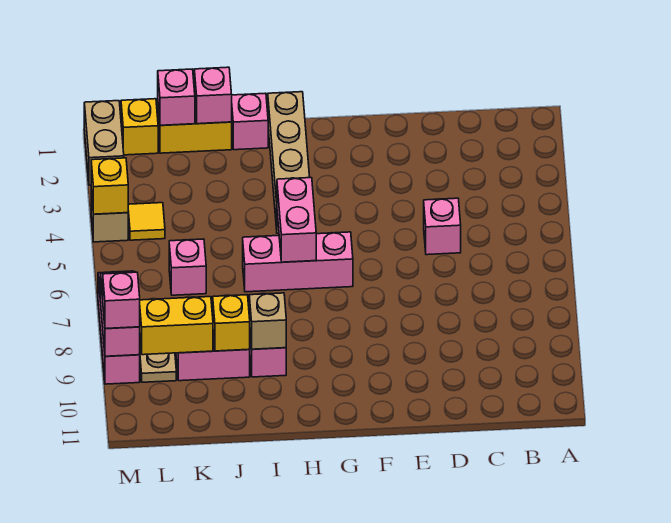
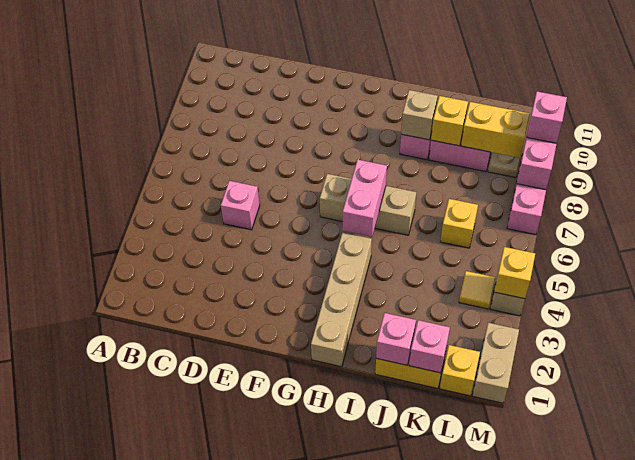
pink brick G6:I6 level 1 -> tan brick G6:I6 level 1
pink brick I1 level 1 -> none
pink brick K6 level 1 -> yellow brick K6 level 1

